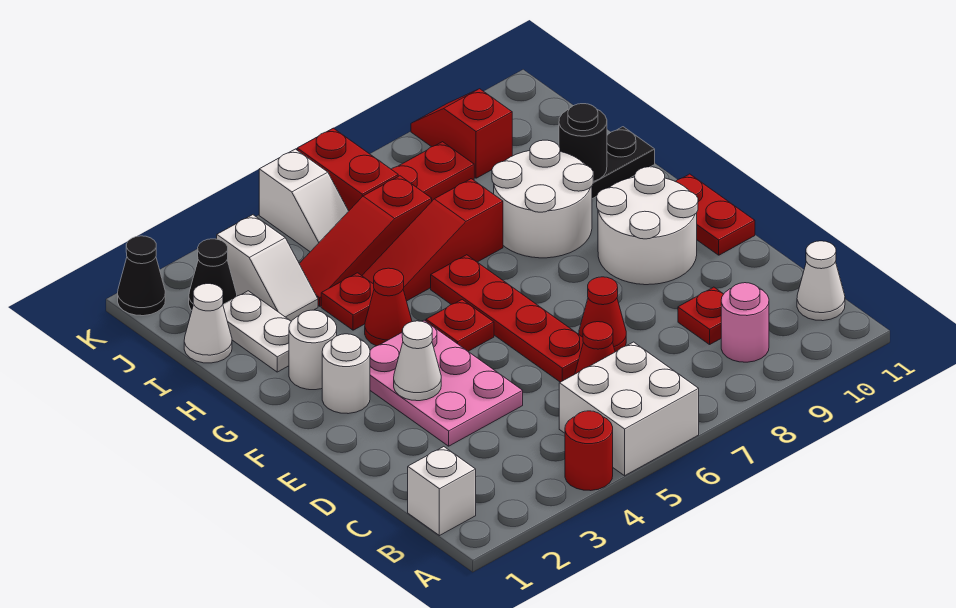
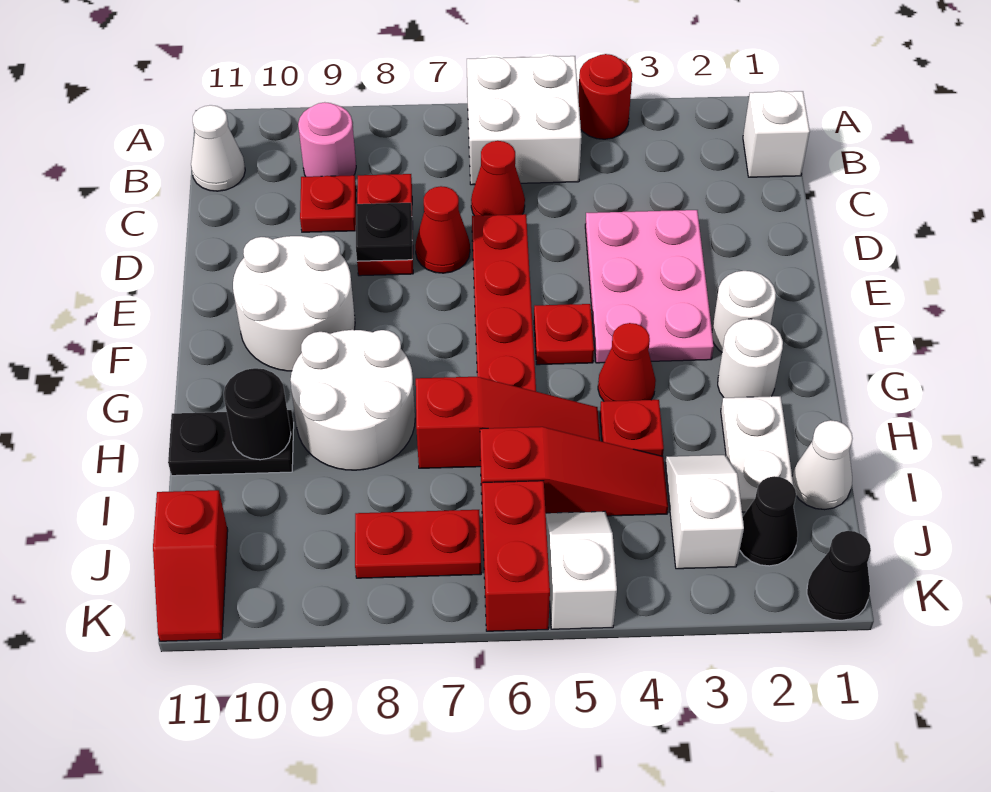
none -> black plate D8 level 2
white cone E3 level 2 -> none
red plate E11:F11 level 1 -> red plate C8:D8 level 1
red slope J9:K9 level 1 top J -> red slope J11:K11 level 1 top J

